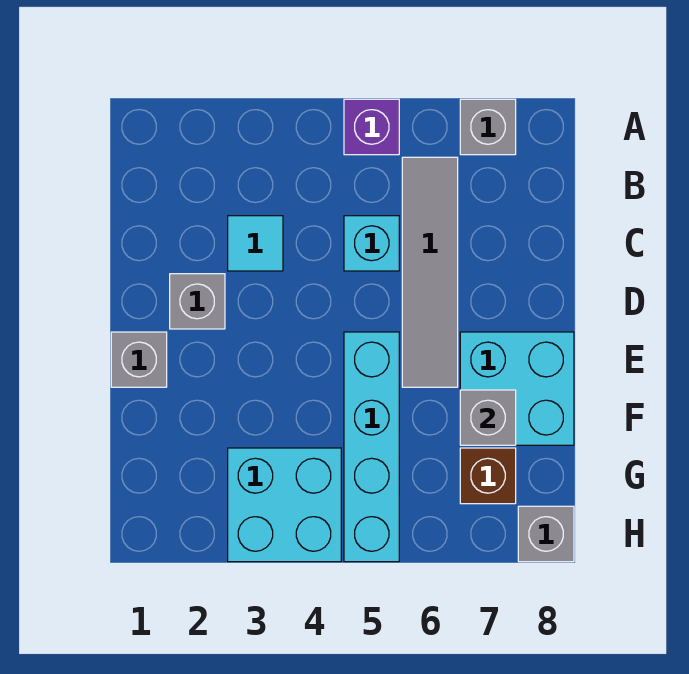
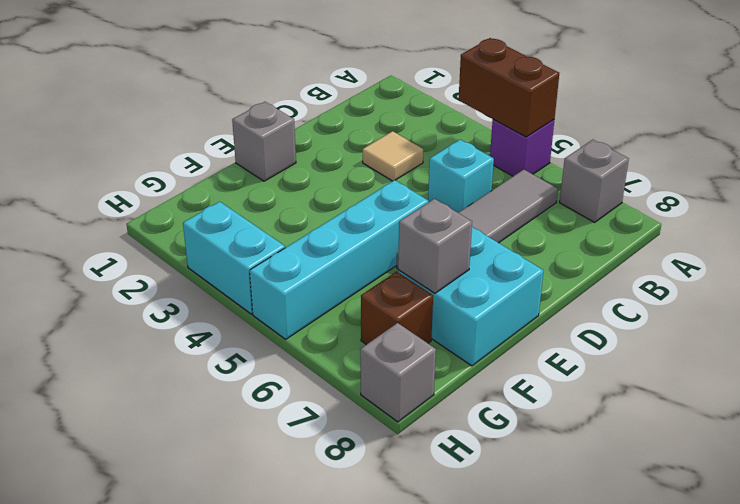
none -> brown brick A4:A5 level 2
cyan tile C3 level 1 -> tan tile C3 level 1
grey brick D2 level 1 -> none
cyan brick G3:H4 level 1 -> cyan brick H3:H4 level 1

